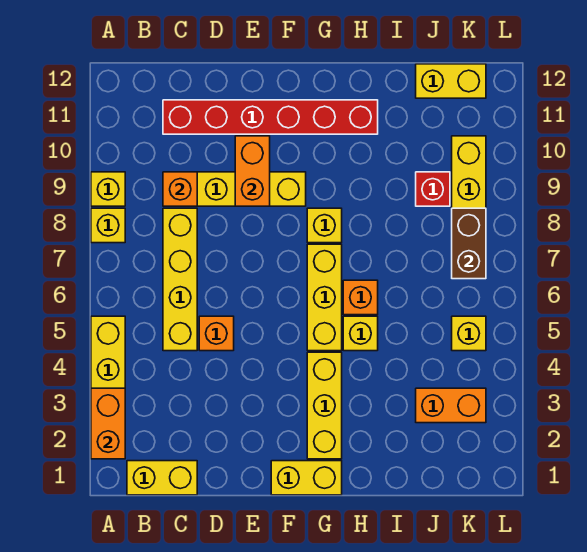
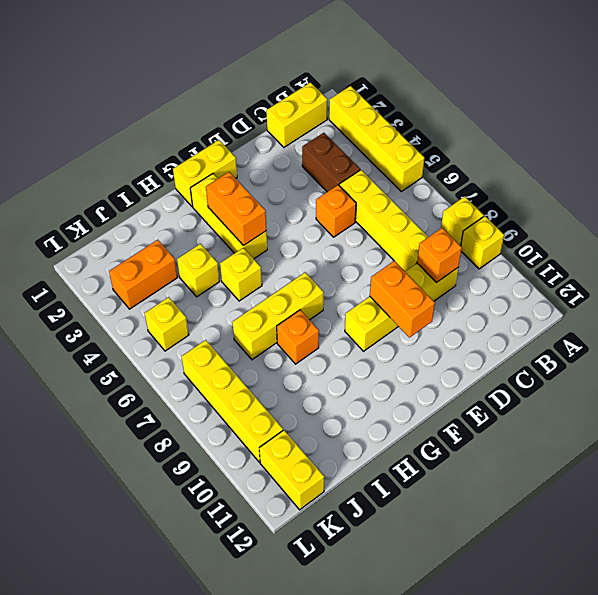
orange brick A2:A3 level 2 -> orange brick G3:G4 level 2
red brick C11:H11 level 1 -> none
yellow brick G5:G7 level 1 -> yellow brick G7:I7 level 1
yellow brick G8 level 1 -> yellow brick I4 level 1
orange brick H6 level 1 -> orange brick H8 level 1
red brick J9 level 1 -> none
yellow brick J12:K12 level 1 -> yellow brick K11:K12 level 1
brown brick K7:K8 level 2 -> brown brick C3:C4 level 1

